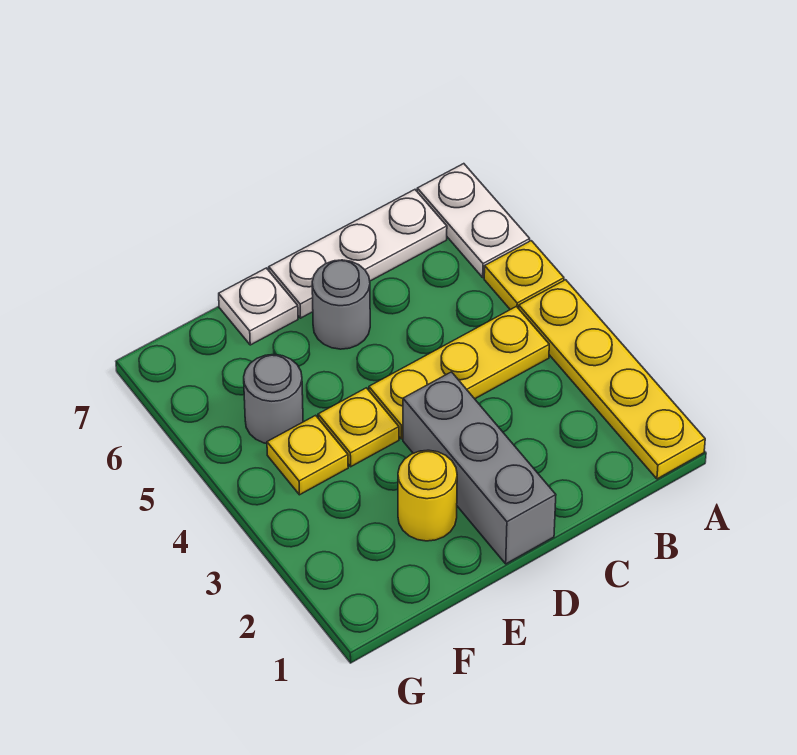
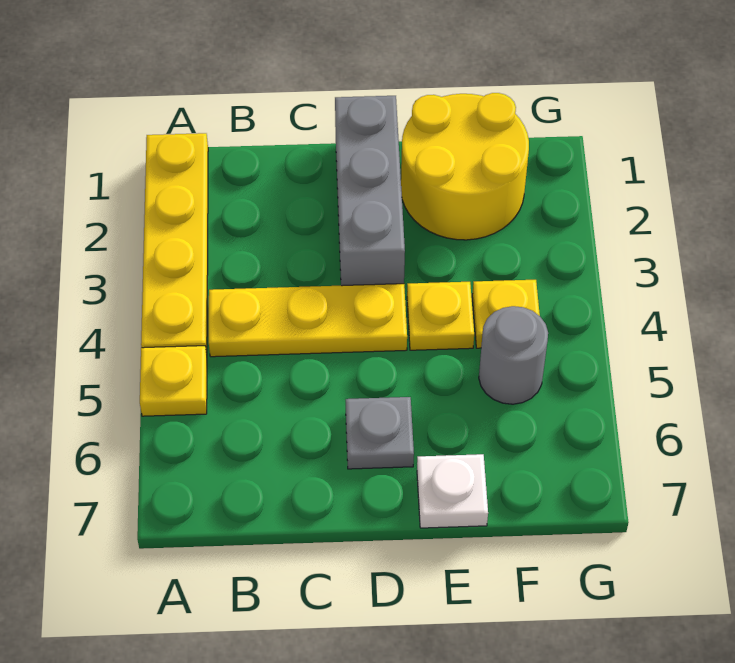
white plate A6:A7 level 1 -> none
white plate B7:D7 level 1 -> none
grey round brick D6 level 1 -> grey plate D6 level 1
yellow round brick E2 level 1 -> yellow round brick E1:F2 level 1

